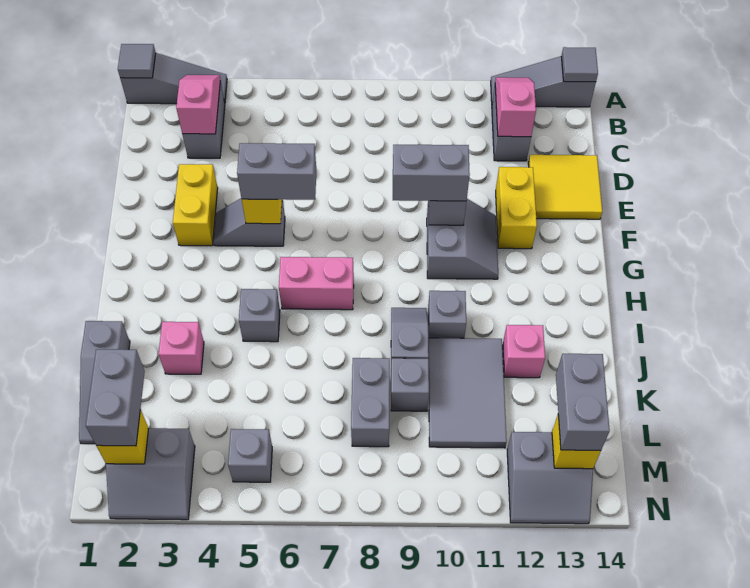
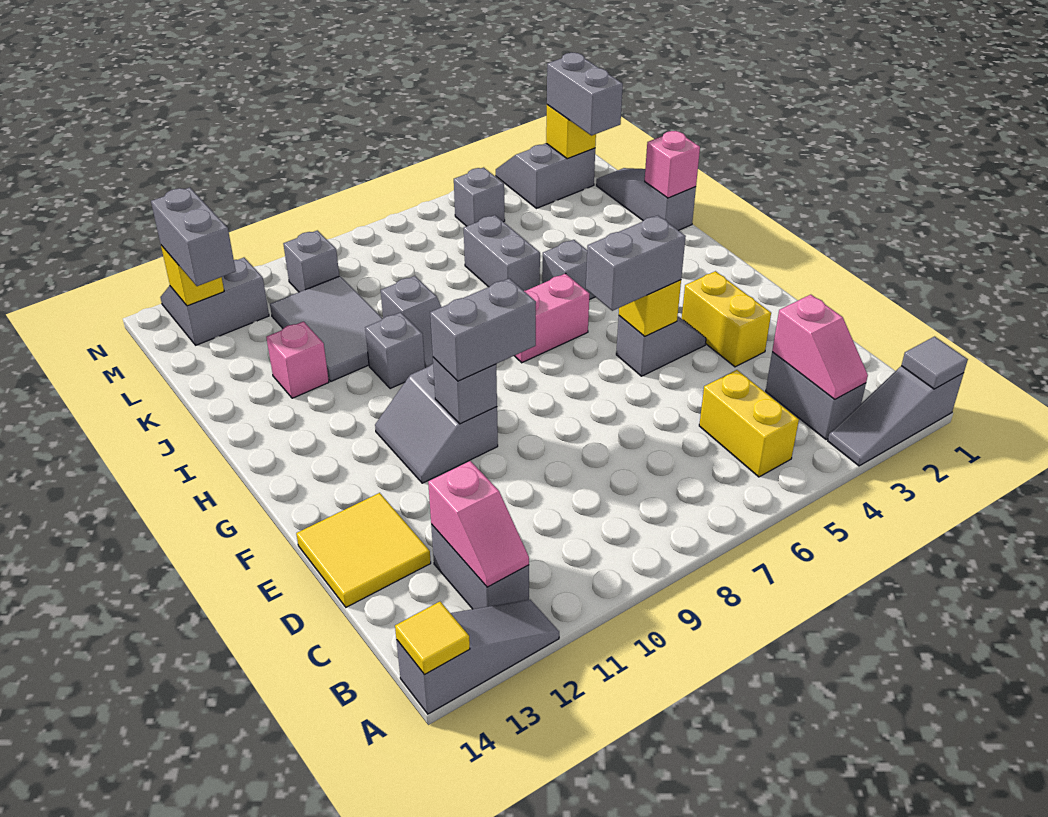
grey tile A14 level 2 -> yellow tile A14 level 2
yellow brick E12:F12 level 1 -> yellow brick B5:C5 level 1
pink brick J3 level 1 -> pink brick J1 level 2
grey brick K8:L8 level 1 -> grey brick J6:K6 level 1
grey brick K9 level 1 -> grey brick M10 level 1

